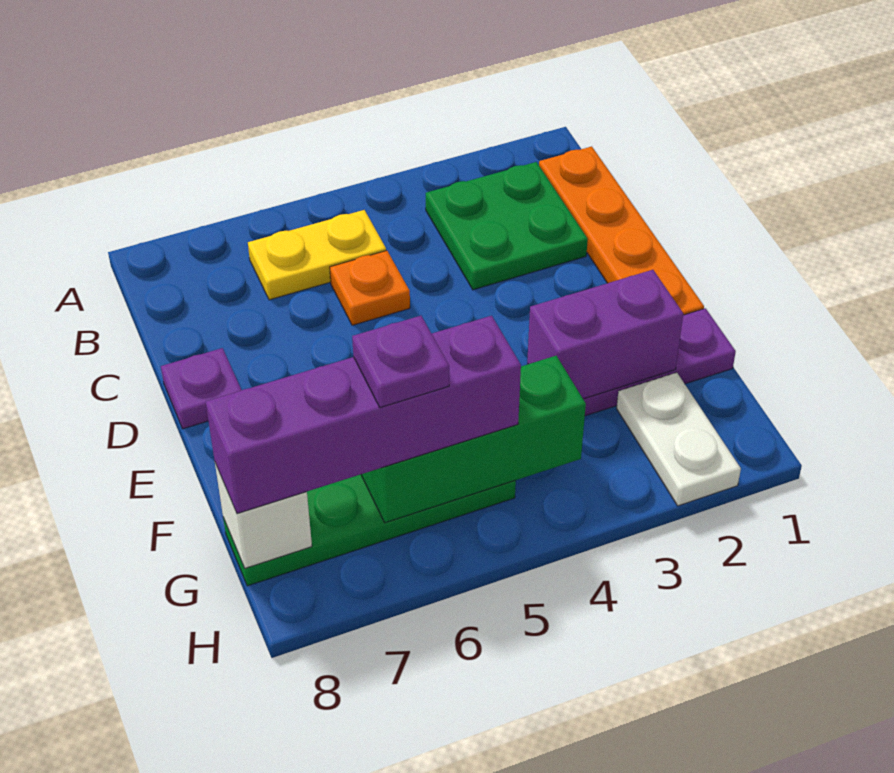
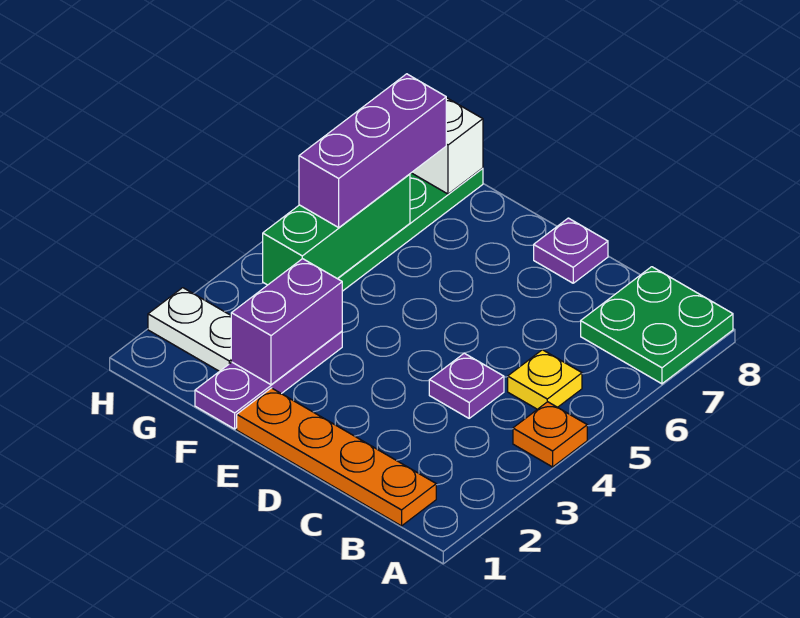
green plate B2:C3 level 1 -> green plate A7:B8 level 1
yellow plate B5:B6 level 1 -> yellow plate B5 level 1
orange plate C5 level 1 -> orange plate A4 level 1
purple brick G5:G8 level 3 -> purple brick G5:G7 level 3
purple plate G6 level 4 -> purple plate C4 level 1

